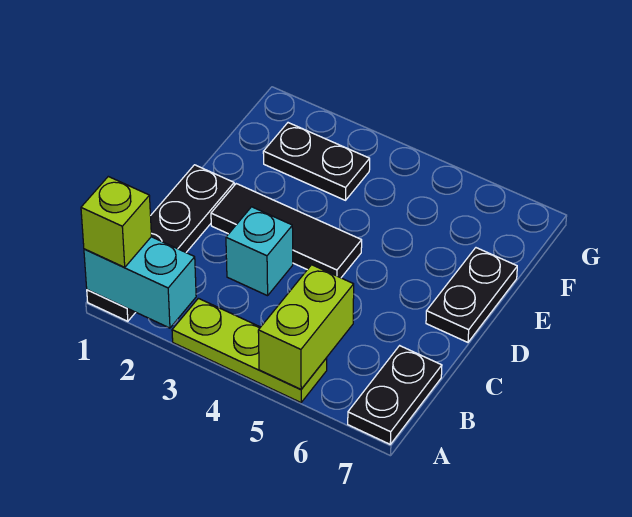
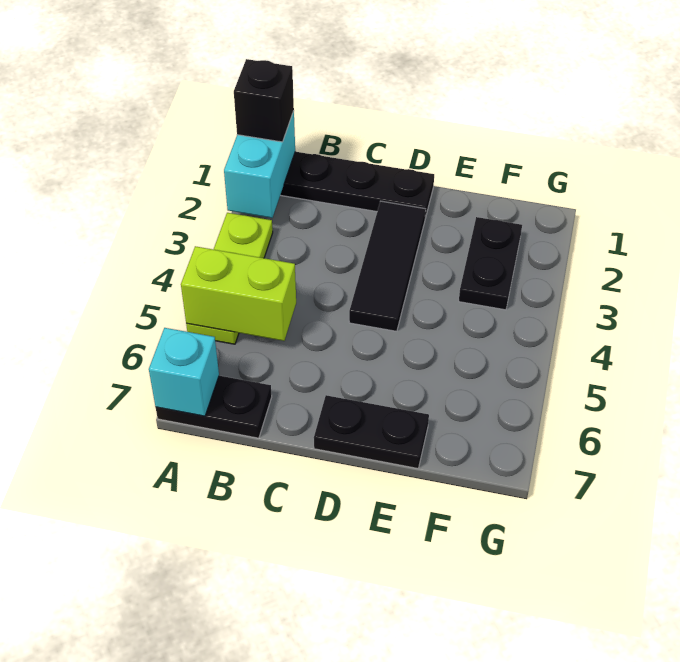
lime brick A1 level 3 -> black brick A1 level 3
cyan brick C3 level 1 -> cyan brick A7 level 2

